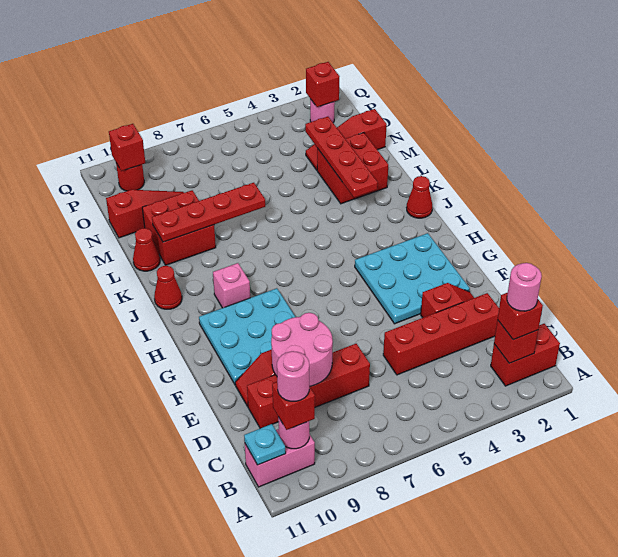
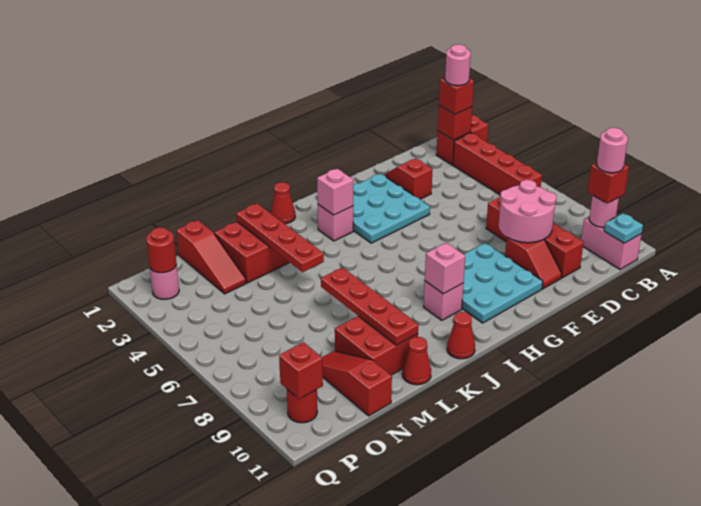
red brick B1:B2 level 1 -> red brick A2:B2 level 1
red brick D2:D5 level 1 -> red brick B3:B6 level 1
none -> pink brick I3 level 1
none -> pink brick I3 level 2
none -> pink brick I9 level 2
red plate K3:N3 level 2 -> red plate L2:L5 level 2
red brick P2 level 2 -> red round brick P2 level 2

